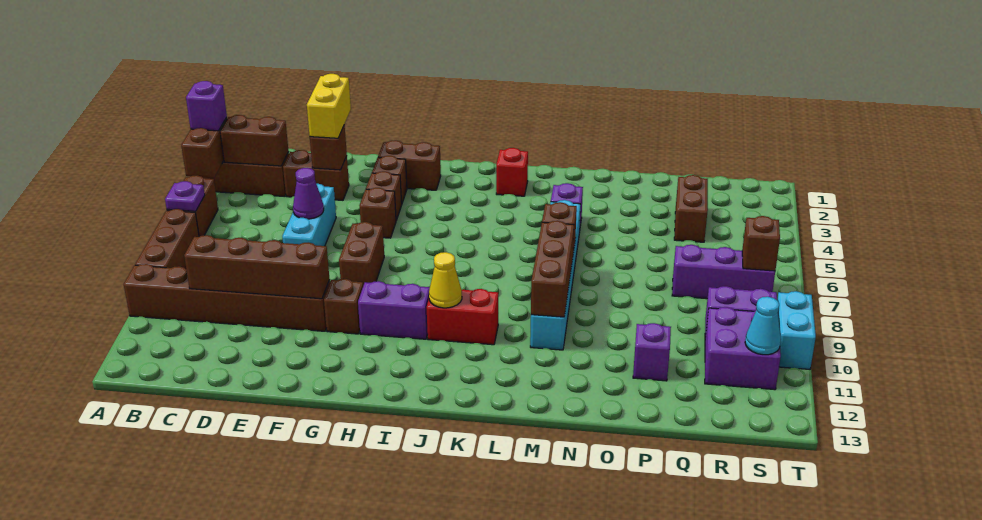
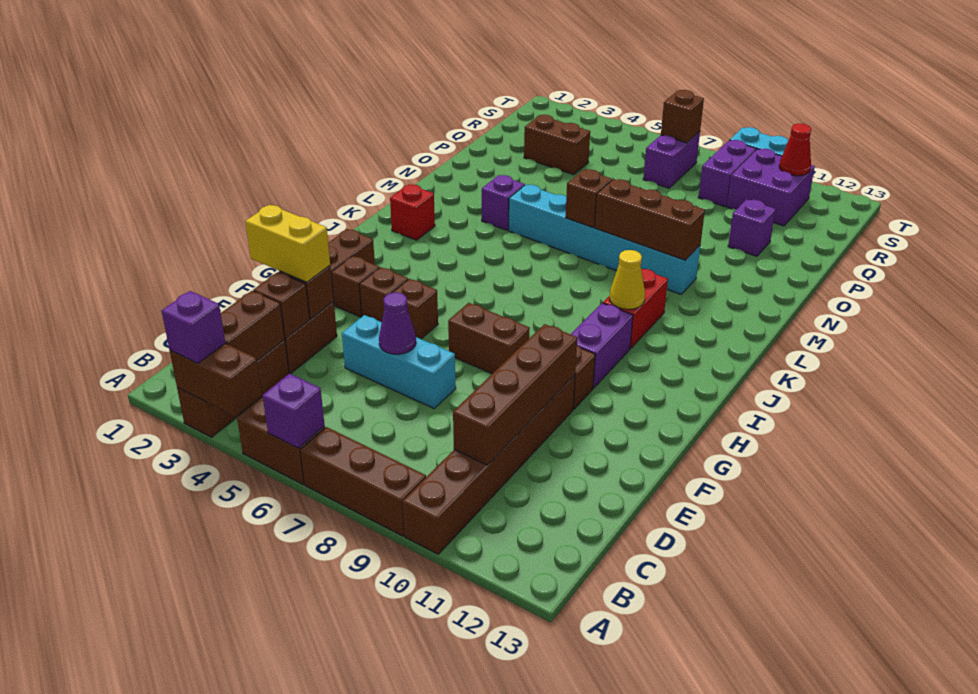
purple plate A6 level 2 -> purple brick A6 level 2
none -> brown brick D3 level 2
purple brick Q7:S7 level 1 -> purple brick R7:S7 level 1
cyan cone S11 level 2 -> red cone S11 level 2

